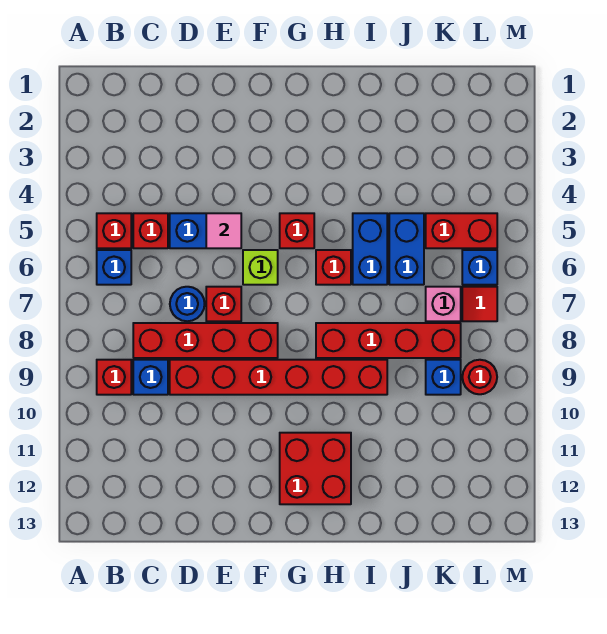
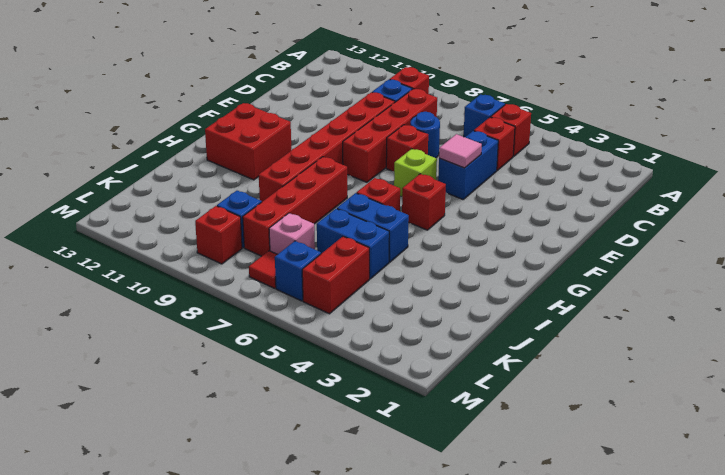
red round brick L9 level 1 -> red brick L9 level 1

